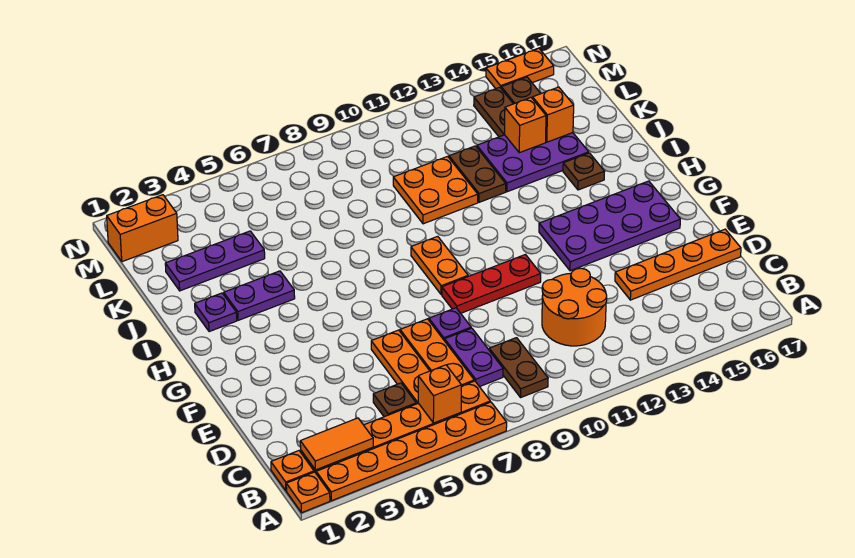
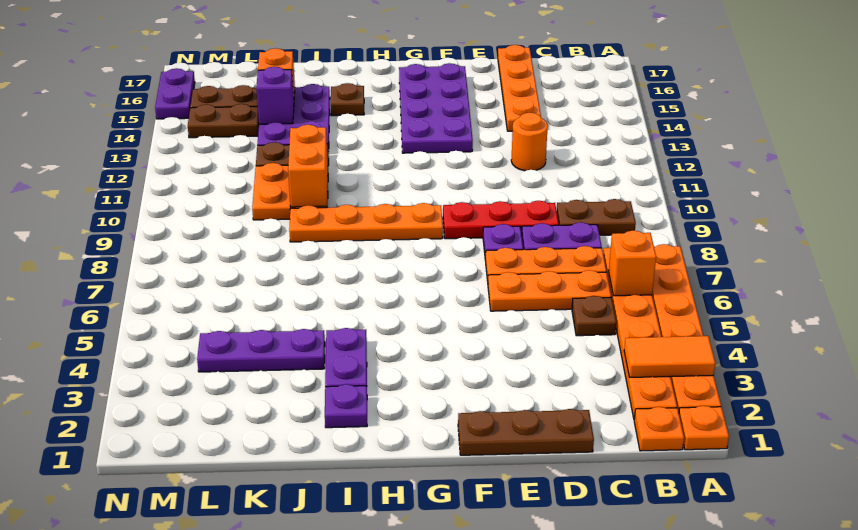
orange tile B2:B3 level 2 -> orange tile A3:B3 level 2
orange round brick C11:D12 level 1 -> orange round brick D12 level 1
none -> brown plate D1:F1 level 1
red plate F9:F11 level 1 -> red plate D9:F9 level 1
orange plate G9:H9 level 1 -> orange plate G9:J9 level 1
purple plate K2:K4 level 1 -> purple plate J4:L4 level 1
orange brick K14 level 2 -> purple brick K14 level 2
orange brick M1:M2 level 1 -> orange brick J10:J11 level 2
orange plate N15:N16 level 1 -> purple plate N15:N16 level 1

